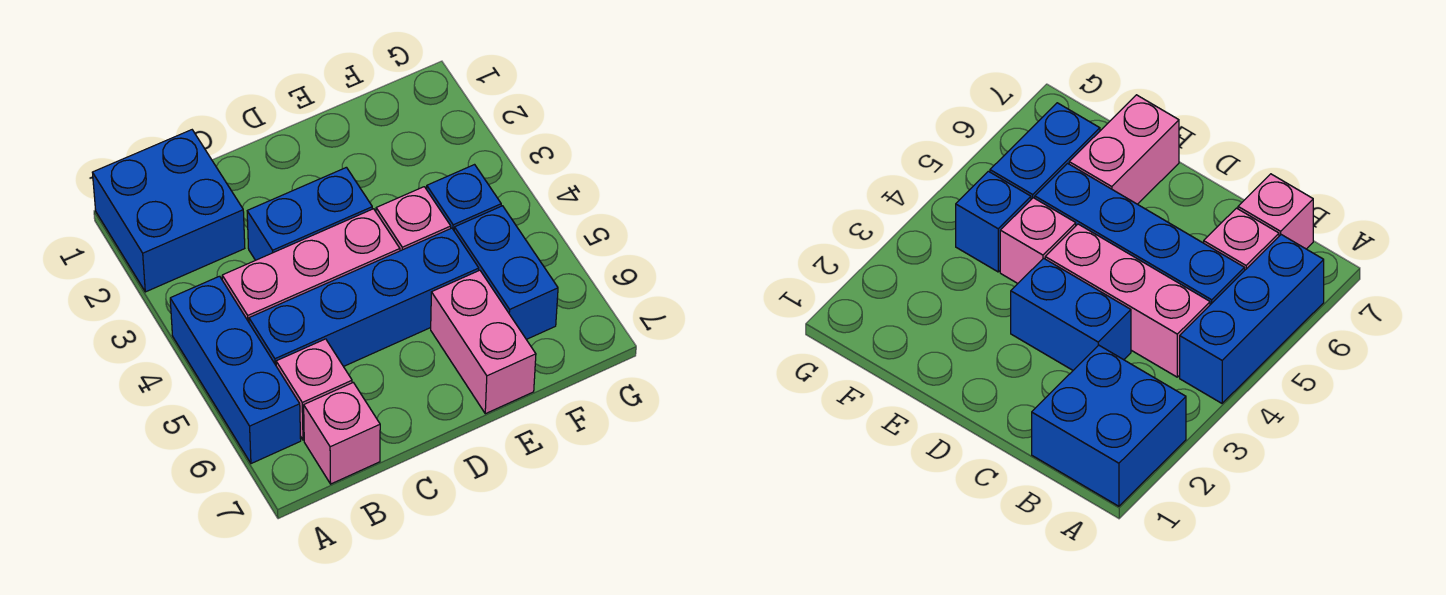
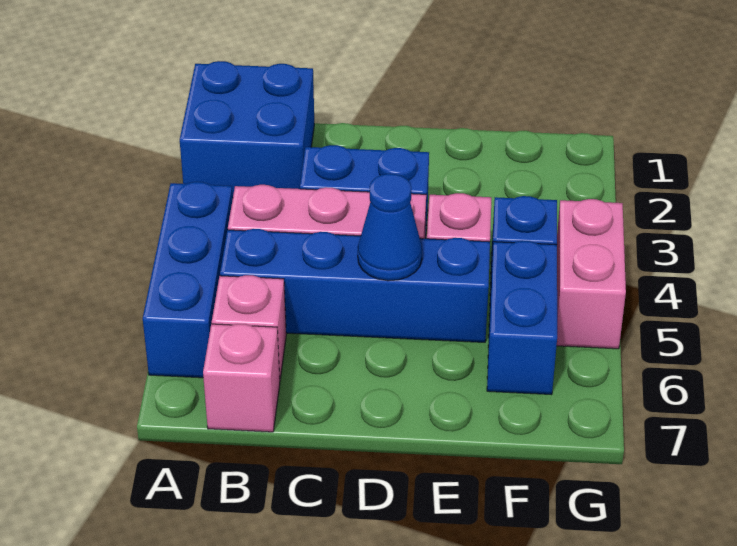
none -> blue cone D5 level 2
pink brick E6:E7 level 1 -> pink brick G4:G5 level 1

